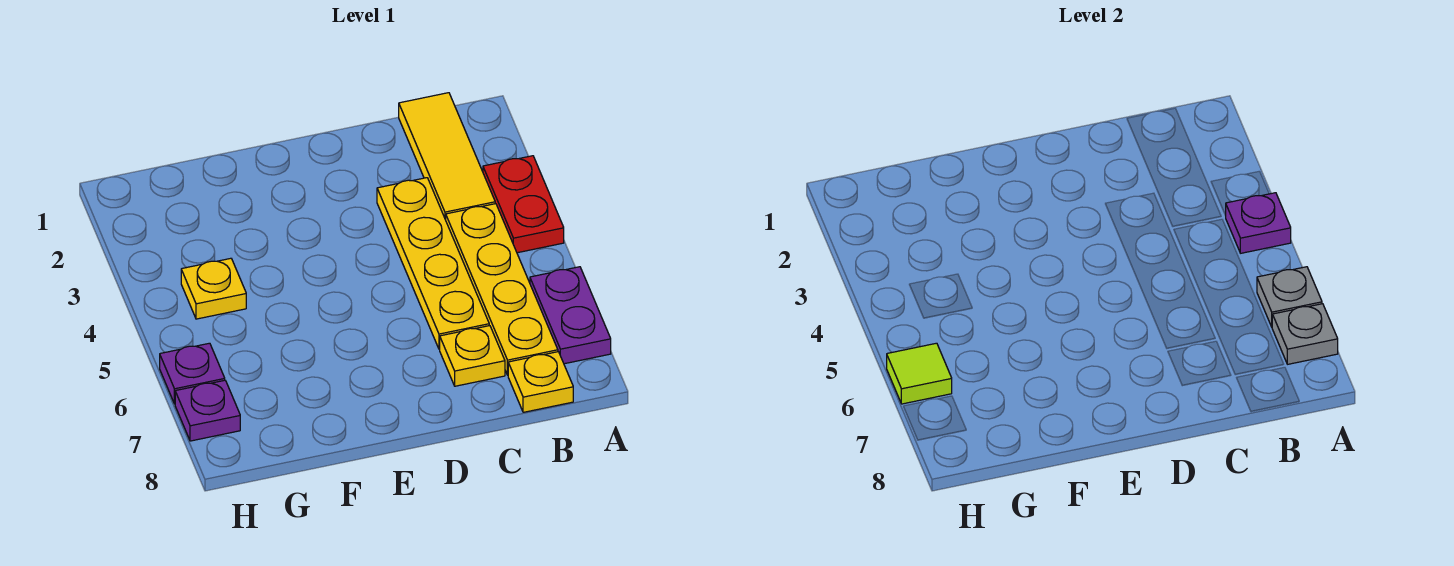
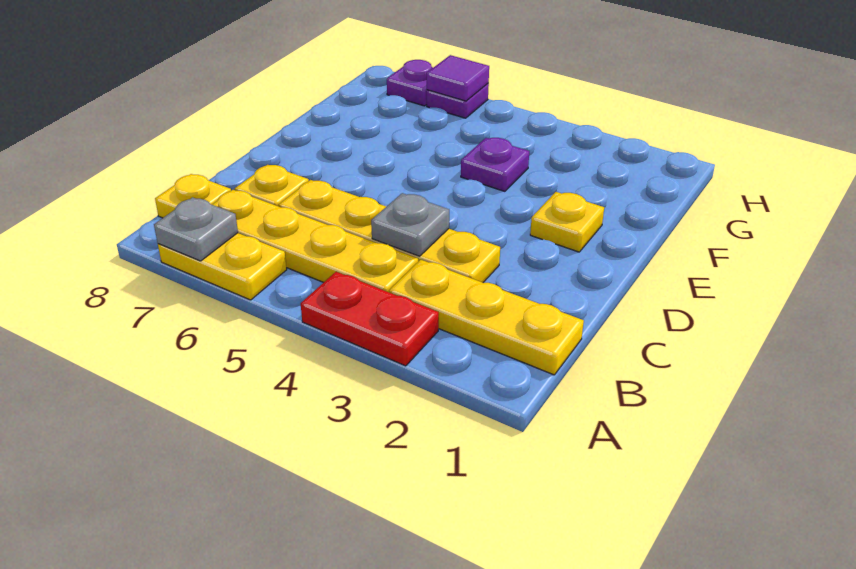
purple plate A4 level 2 -> purple plate F4 level 1
purple plate A6:A7 level 1 -> yellow plate A6:A7 level 1
grey plate A6 level 2 -> grey plate C4 level 2
yellow tile B1:B3 level 1 -> yellow plate B1:B3 level 1
yellow plate G4 level 1 -> yellow plate E2 level 1
lime tile H6 level 2 -> purple tile H6 level 2

